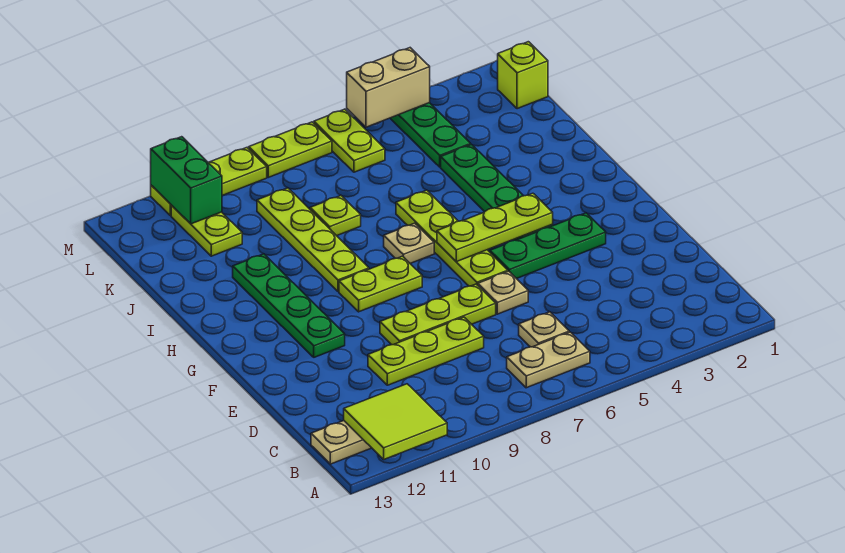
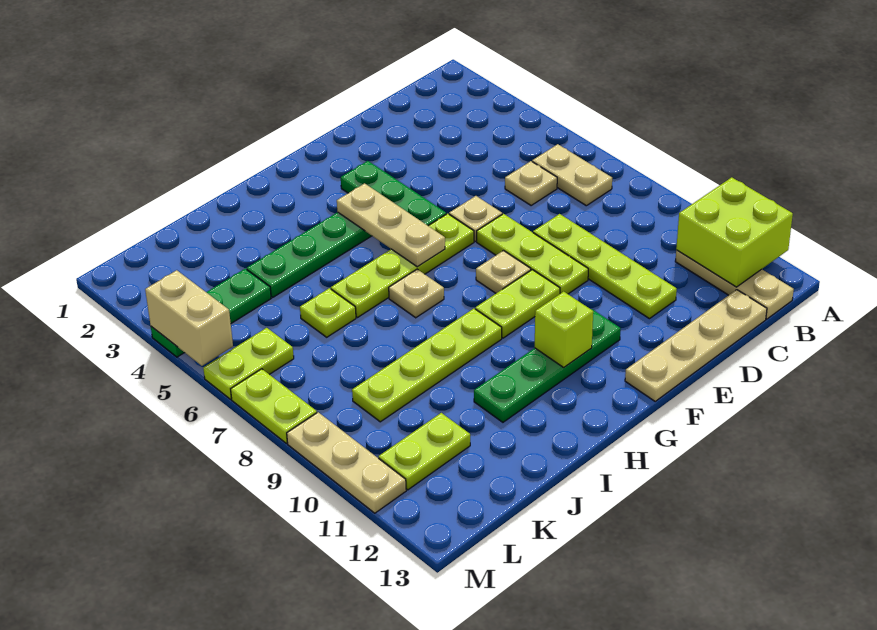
lime tile A11:B12 level 2 -> lime brick A11:B12 level 2
none -> tan plate C13:F13 level 1
lime plate D8:D10 level 1 -> lime plate D8:D11 level 1
none -> tan plate F8 level 1
lime plate G4:G6 level 2 -> tan plate G4:G6 level 2
lime plate G8:G9 level 1 -> lime plate F9:G9 level 1
lime plate J8 level 1 -> lime plate J6 level 1
lime brick L1 level 1 -> lime brick G11 level 2
green brick L11:M11 level 2 -> none
lime plate M9:M11 level 1 -> tan plate M9:M11 level 1

